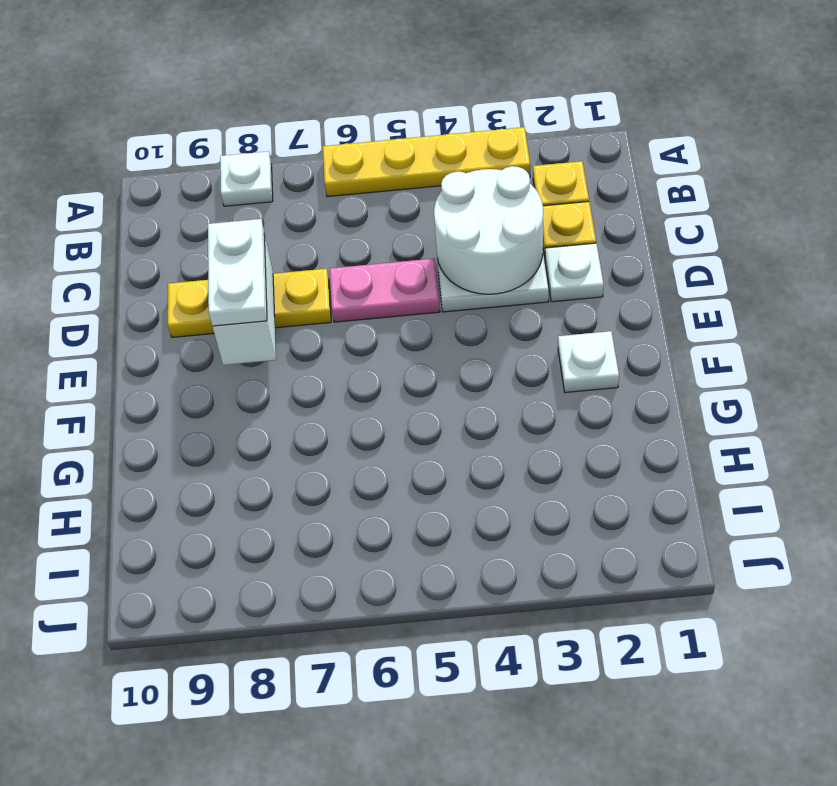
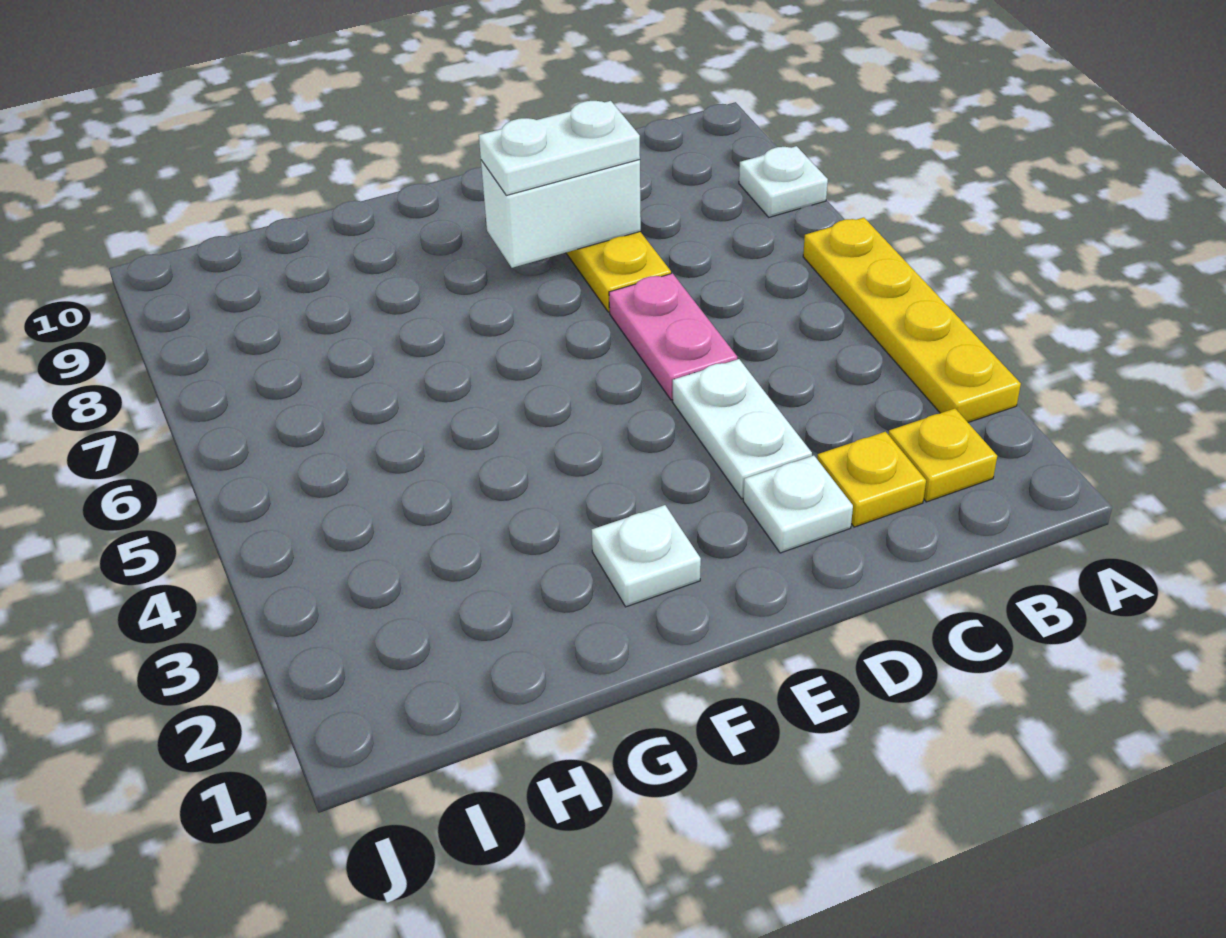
white round brick C3:D4 level 2 -> none

